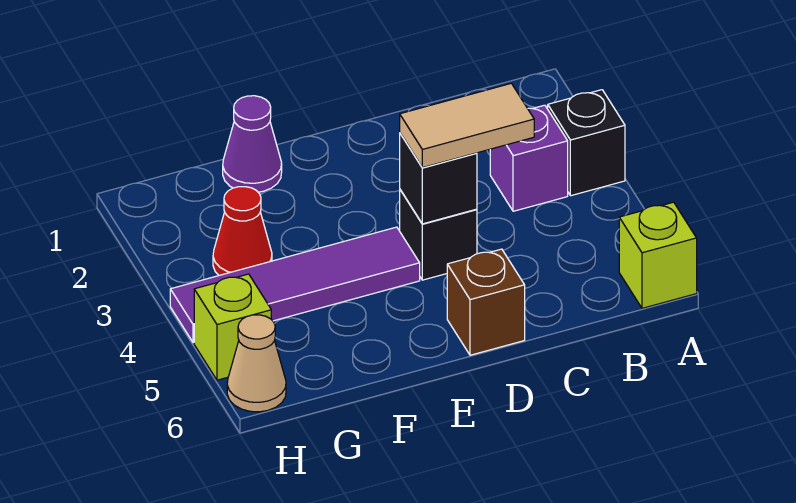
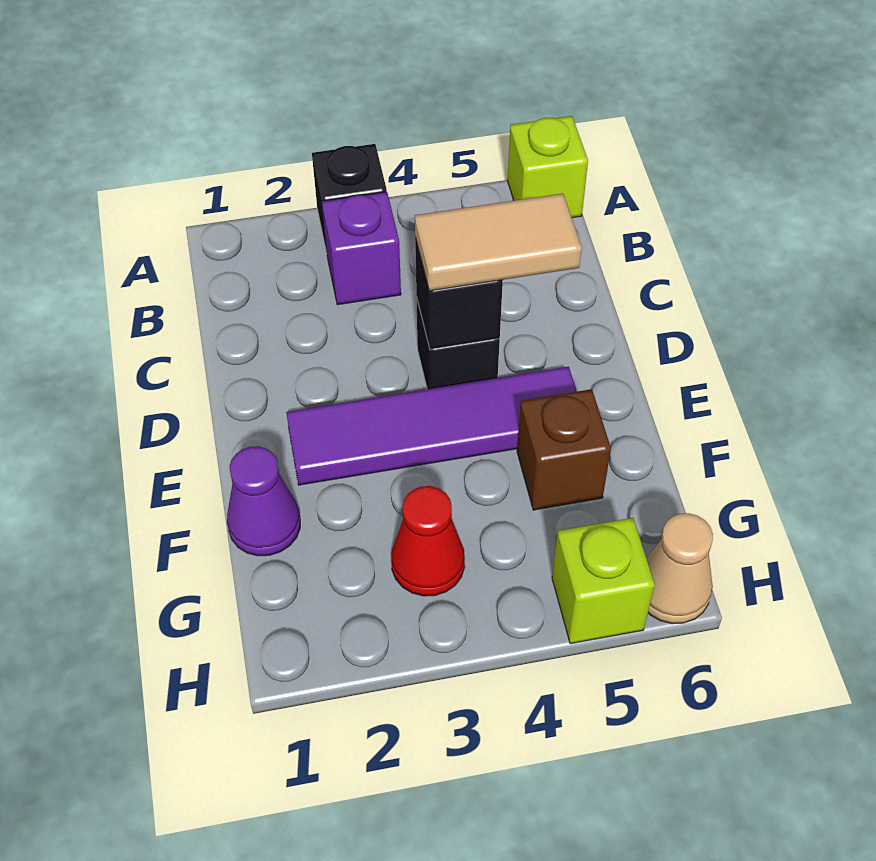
tan tile C4:D4 level 3 -> tan tile D4:D5 level 3
brown brick D6 level 1 -> brown brick F5 level 1
purple tile E4:H4 level 1 -> purple tile E2:E5 level 1

